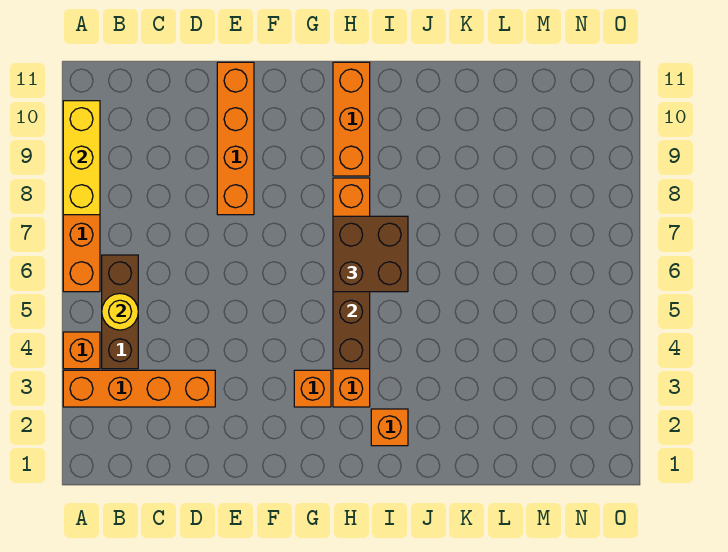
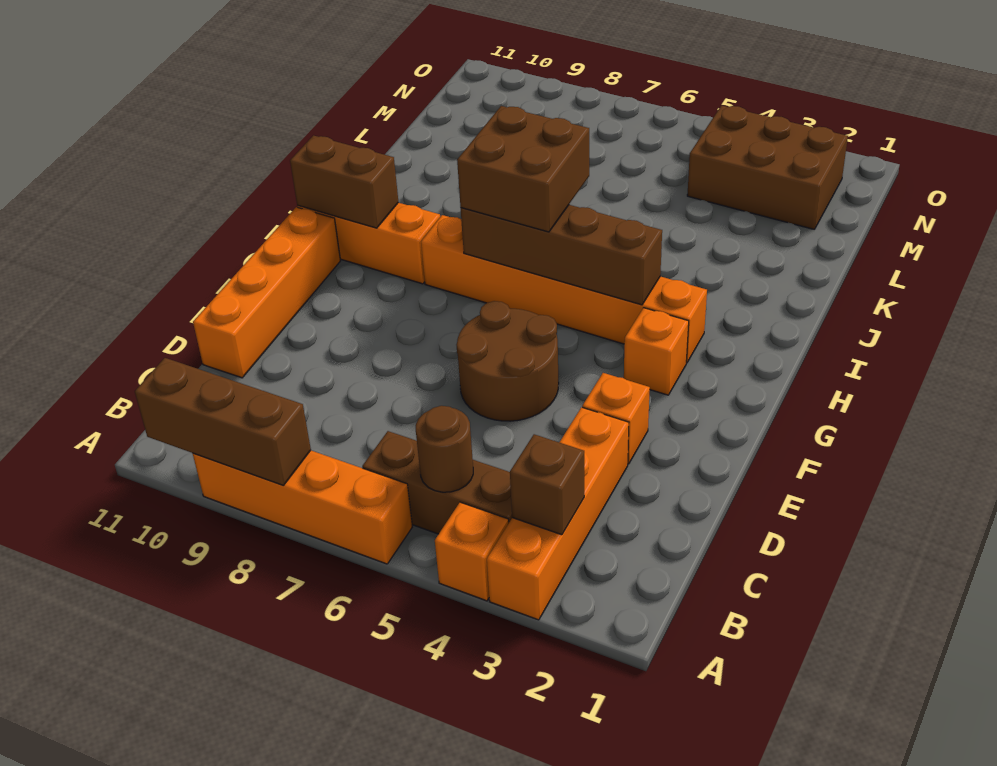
yellow brick A8:A10 level 2 -> brown brick A8:A10 level 2
none -> brown brick B3 level 2
yellow round brick B5 level 2 -> brown round brick B5 level 2
none -> brown round brick E5:F6 level 1
orange brick E8:E11 level 1 -> orange brick D11:G11 level 1
none -> brown brick H10:H11 level 2
orange brick I2 level 1 -> orange brick E3 level 1
none -> brown brick M2:N4 level 1

